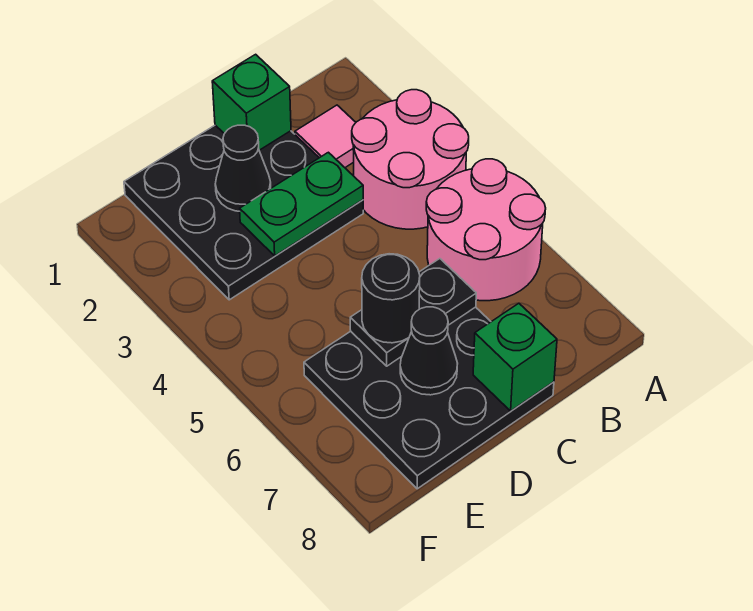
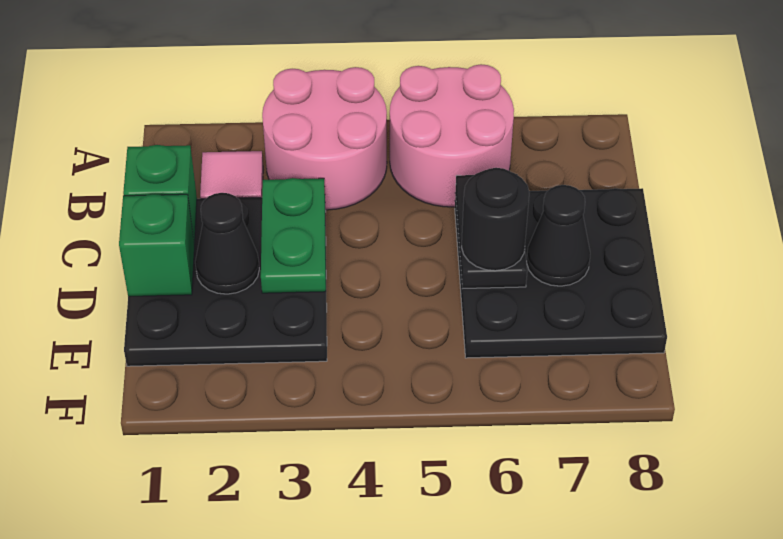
green brick C8 level 2 -> green brick D1 level 2

